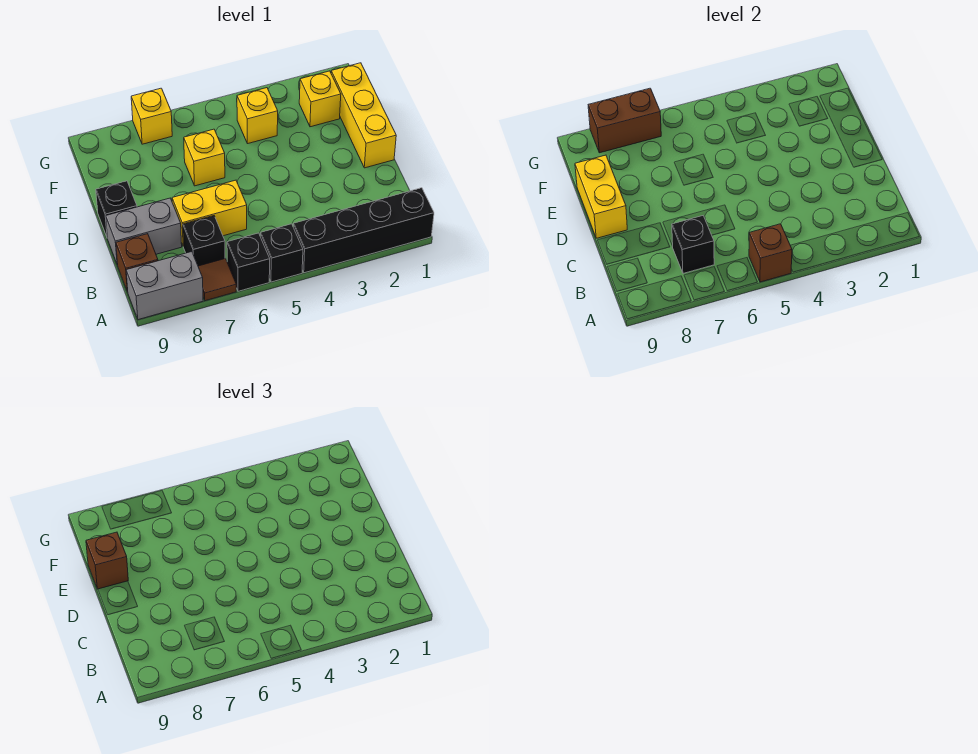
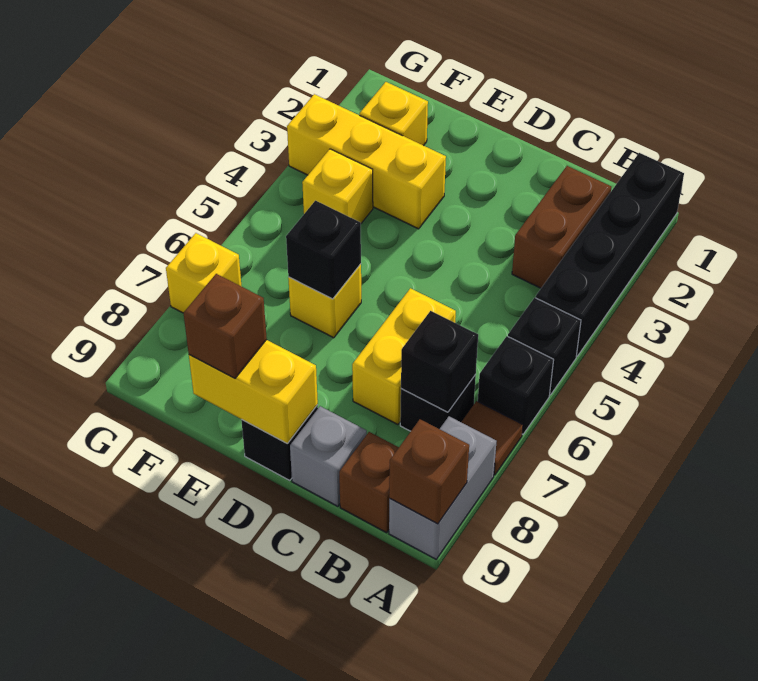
brown brick A5 level 2 -> brown brick A9 level 2
grey brick C8:C9 level 1 -> grey brick C9 level 1
yellow brick D1:F1 level 1 -> yellow brick E3:G3 level 1
none -> black brick E6 level 2
brown brick G7:G8 level 2 -> brown brick B2:B3 level 1

